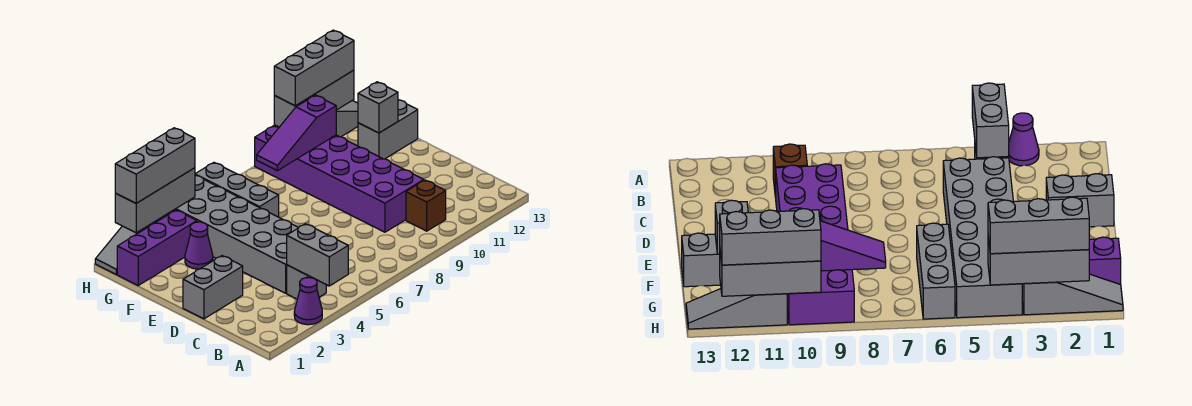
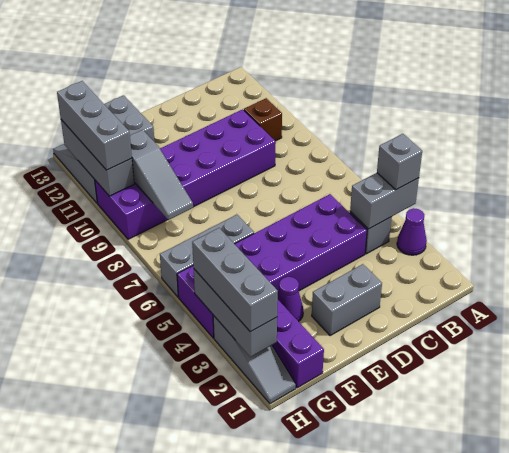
grey brick C4:H5 level 1 -> purple brick C4:H5 level 1
grey brick D1:D2 level 1 -> grey brick D2:E2 level 1
grey brick F12 level 2 -> grey brick A4 level 3
purple slope G8:G10 level 2 top 10 -> grey slope G8:G10 level 2 top 10

